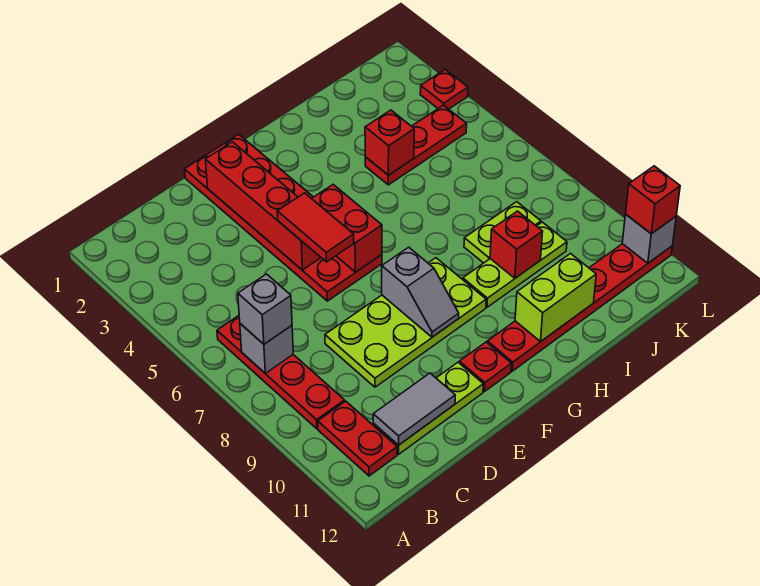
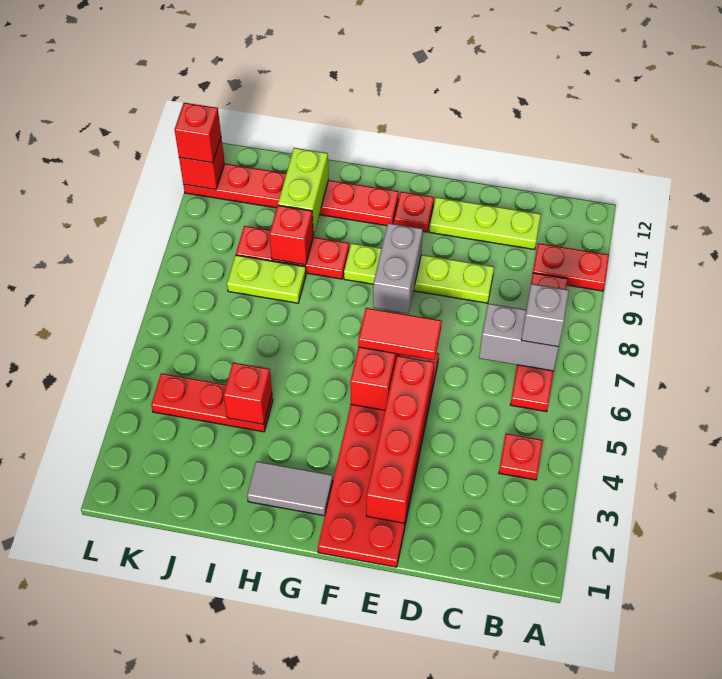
grey brick B7 level 2 -> grey brick B7:C7 level 2
red plate B10:B11 level 1 -> red plate A10:B10 level 1
grey tile C11:D11 level 2 -> grey tile G2:H2 level 1
lime plate D8:G9 level 1 -> lime plate D9:G9 level 1
red tile E5:E6 level 3 -> red tile E6:F6 level 3
grey slope F8:F9 level 2 top 8 -> grey brick F8:F9 level 2
lime plate H9:J9 level 1 -> red plate H9:J9 level 1
lime brick H11:I11 level 2 -> lime brick I10:I11 level 2
red plate L3 level 1 -> red plate B4 level 1
grey brick L11 level 2 -> red brick L11 level 2

